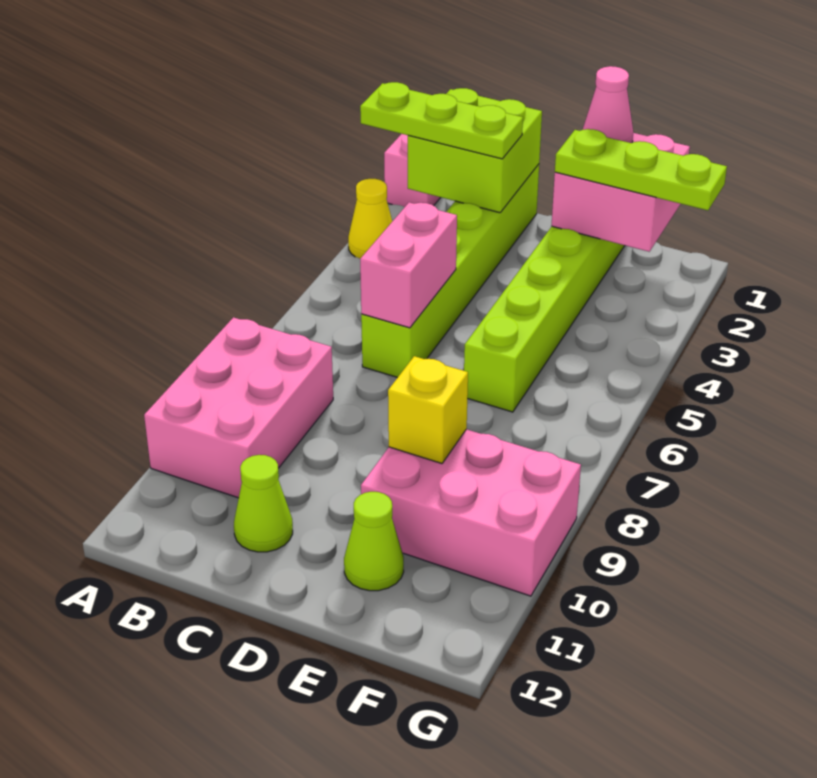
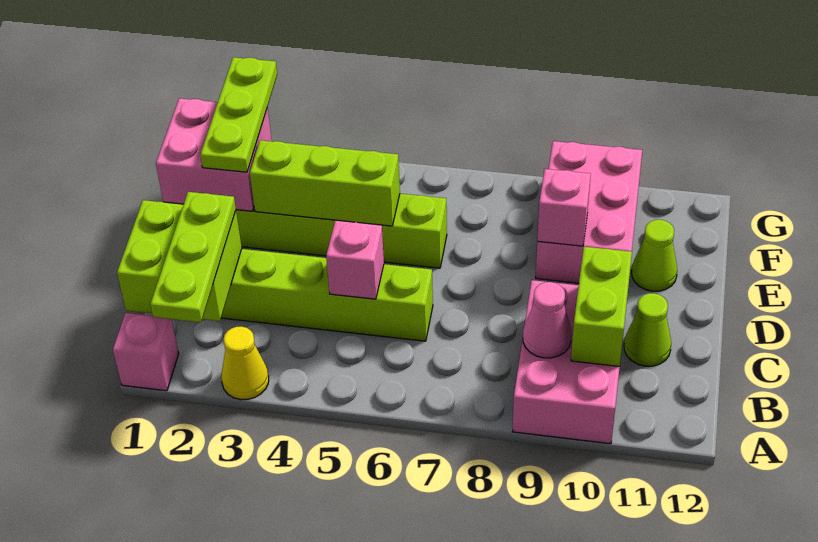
pink brick A8:B10 level 1 -> pink brick A9:C10 level 1
none -> lime brick B10:C10 level 2
pink brick C5:C6 level 2 -> pink brick C5 level 2
pink cone E1 level 3 -> pink cone B9 level 2
none -> lime brick E3:E5 level 2
yellow brick E9 level 2 -> pink brick E9 level 2

